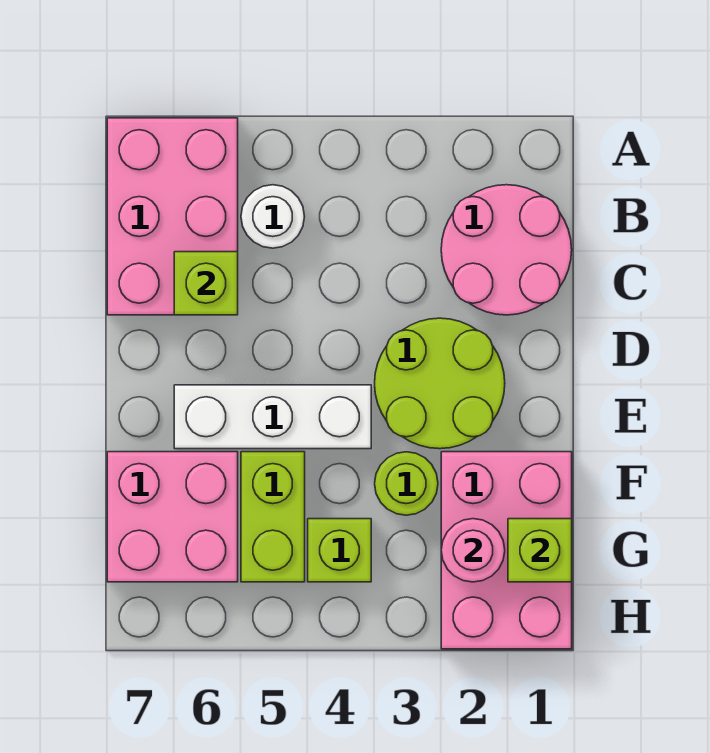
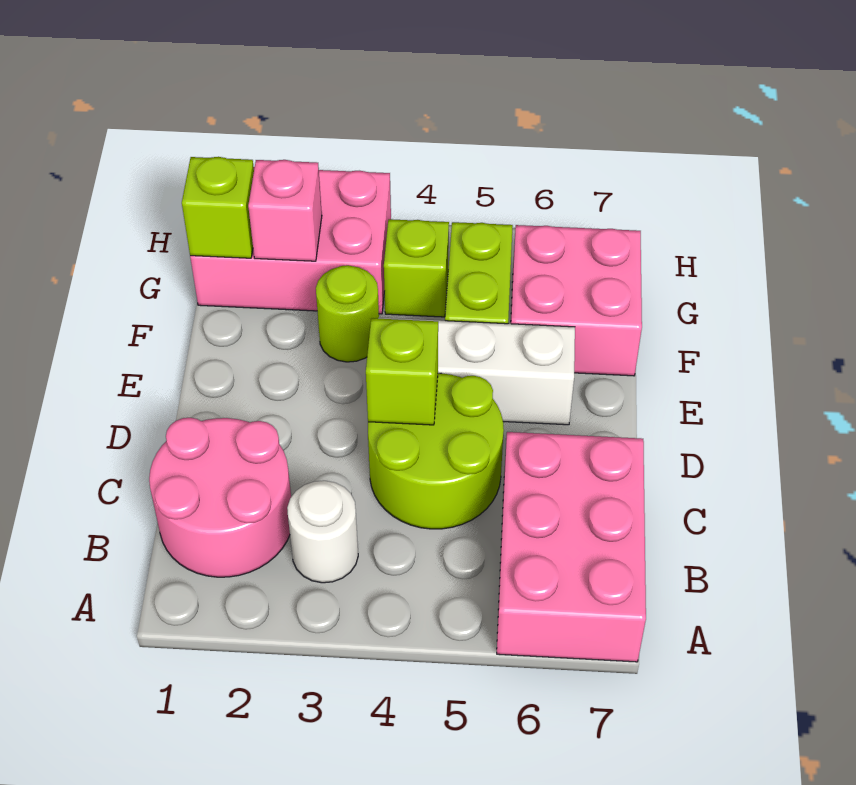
white round brick B5 level 1 -> white round brick B3 level 1
lime brick C6 level 2 -> lime brick D4 level 2
lime round brick D2:E3 level 1 -> lime round brick C4:D5 level 1
pink brick F1:H2 level 1 -> pink brick G1:H3 level 1
pink round brick G2 level 2 -> pink brick G2 level 2

